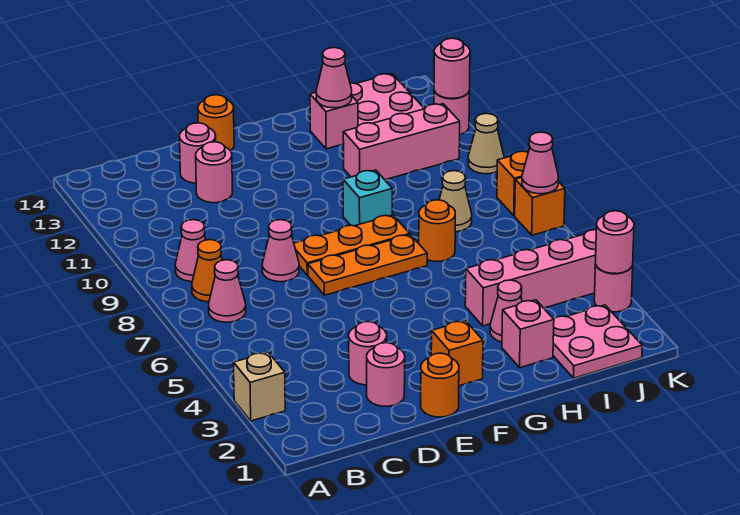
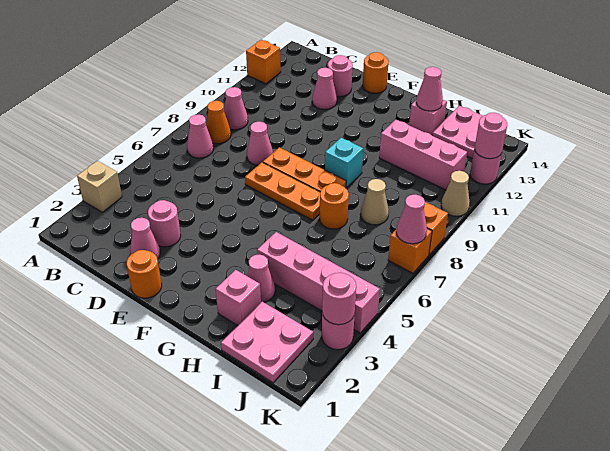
pink round brick D2 level 1 -> pink cone D2 level 1
pink round brick D12 level 1 -> pink cone D12 level 1
orange brick F2 level 1 -> orange brick A12 level 1

